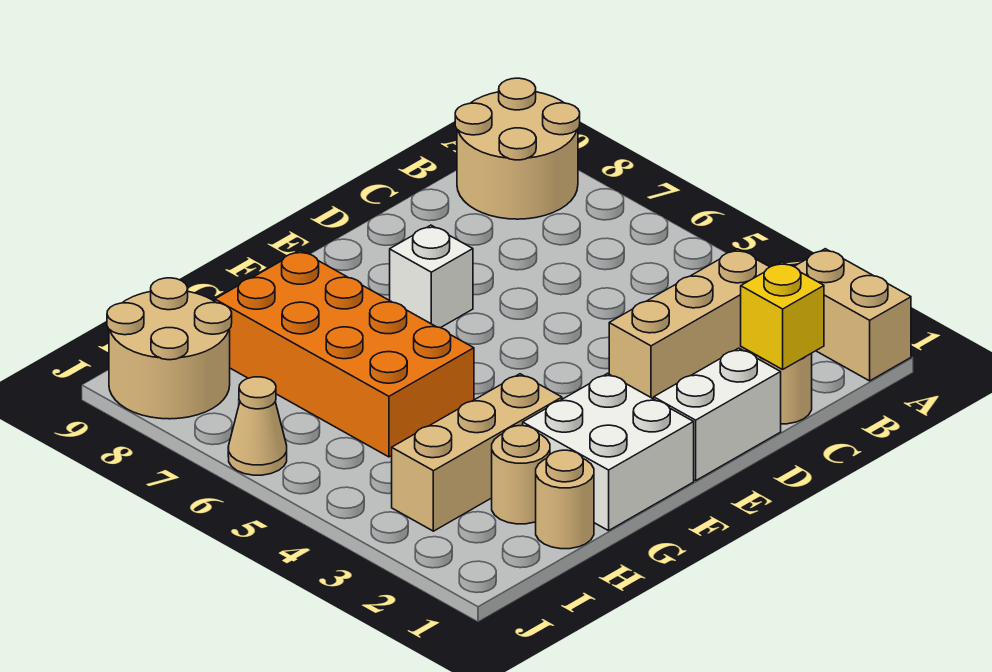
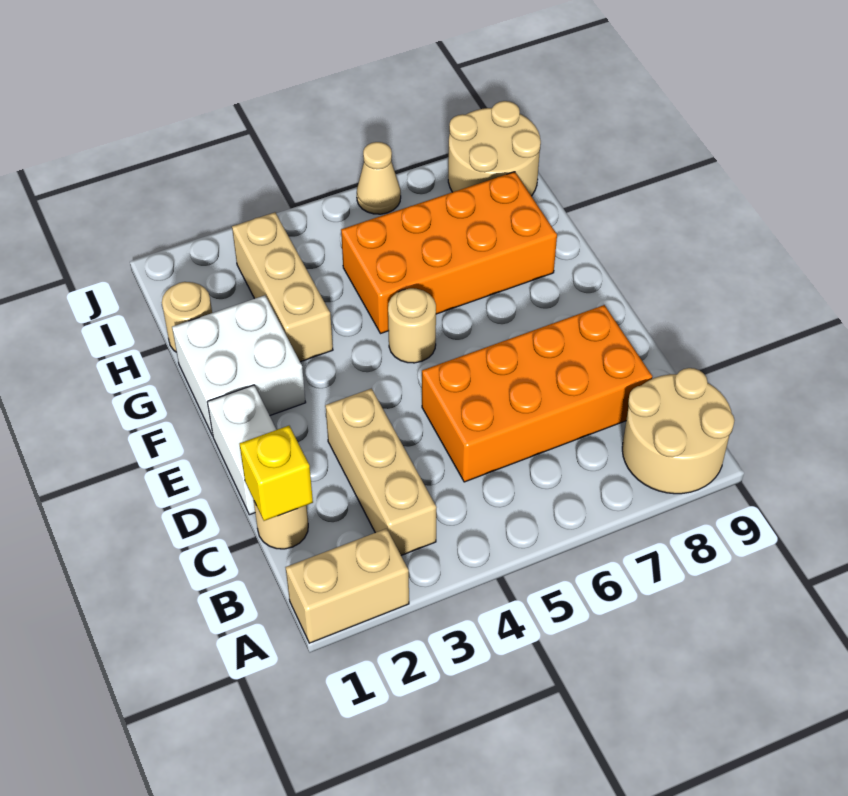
none -> orange brick C5:D8 level 1
white brick E7 level 1 -> none
tan round brick H2 level 1 -> tan round brick F5 level 1

